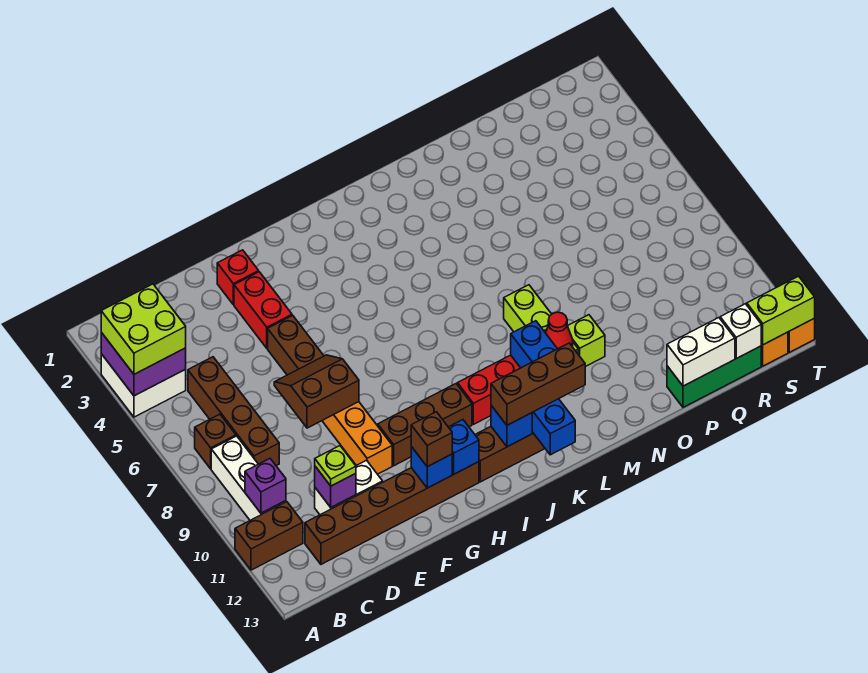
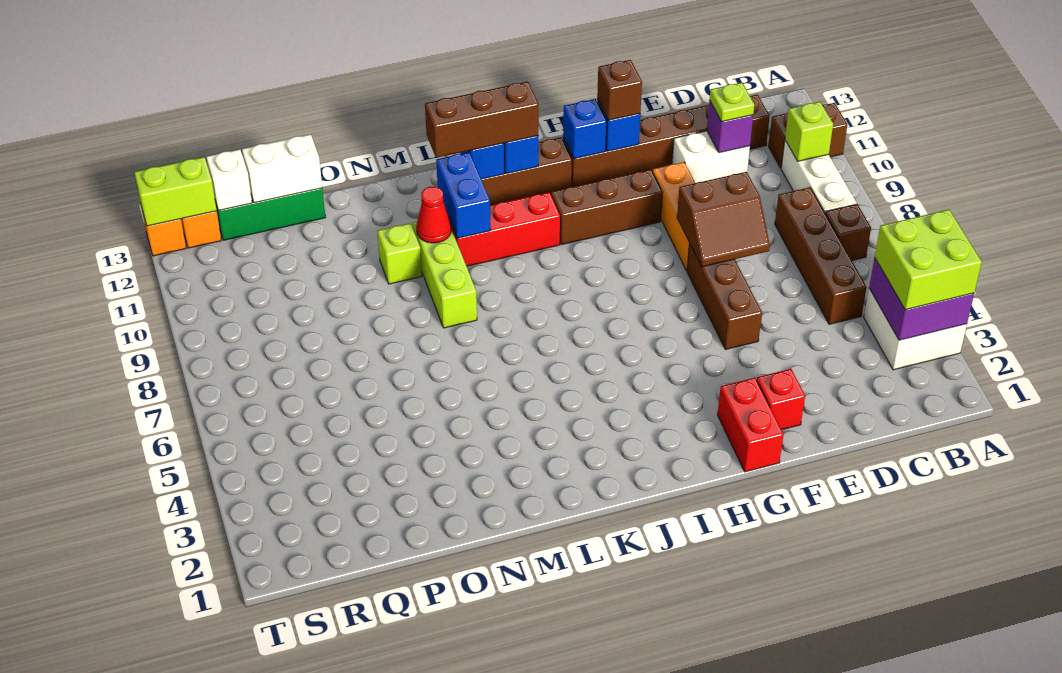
purple brick B10 level 2 -> lime brick B10 level 2
red brick F3:F4 level 1 -> red brick G1:G2 level 1

